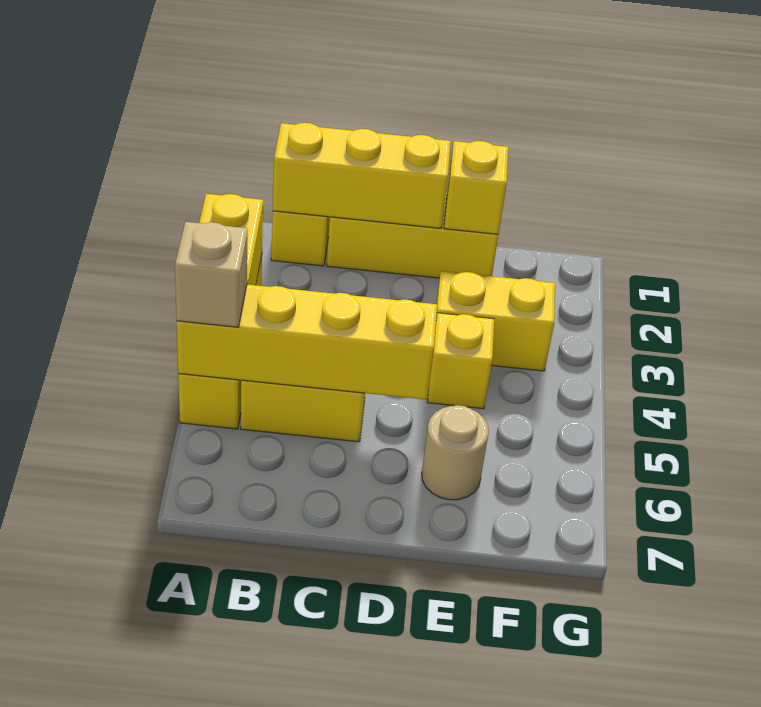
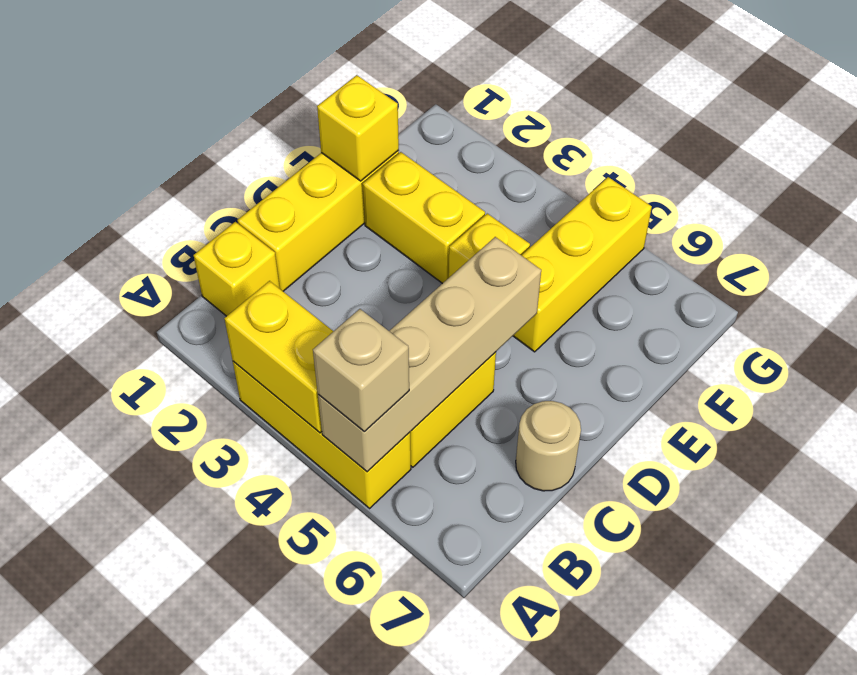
yellow brick A5:D5 level 2 -> tan brick A5:D5 level 2
yellow brick B1:D1 level 2 -> yellow brick E5:G5 level 1
yellow brick E3:F3 level 1 -> yellow brick E2:E3 level 1
tan round brick E6 level 1 -> tan round brick C7 level 1

